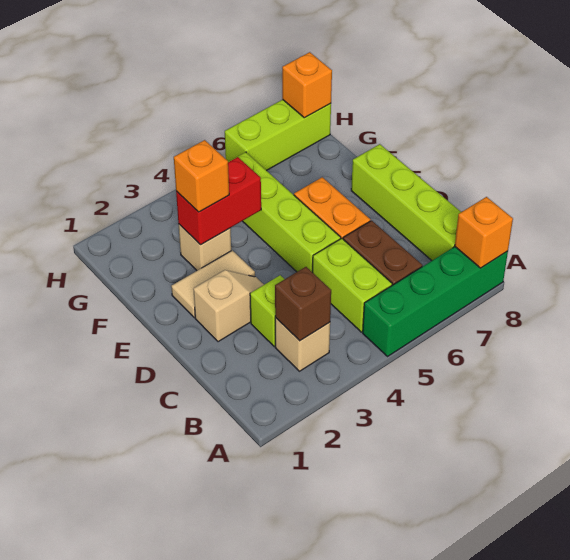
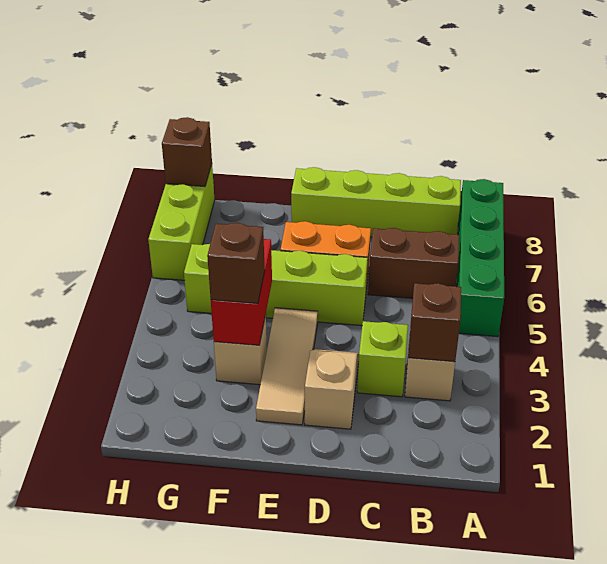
orange brick A8 level 2 -> none
lime brick B5:C5 level 1 -> none
tan tile E2:E3 level 1 -> tan tile E2:E4 level 1
orange brick F3 level 3 -> brown brick F3 level 3
orange brick H8 level 2 -> brown brick H8 level 2

